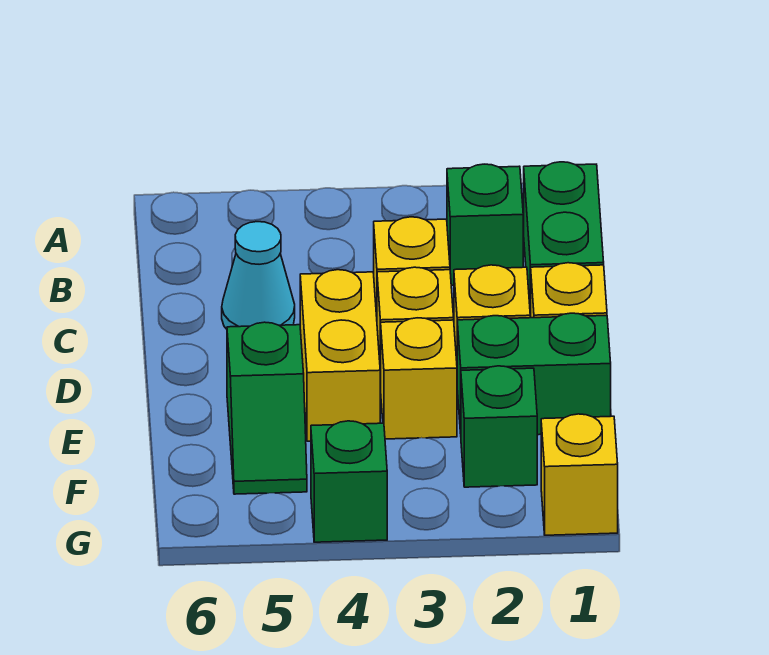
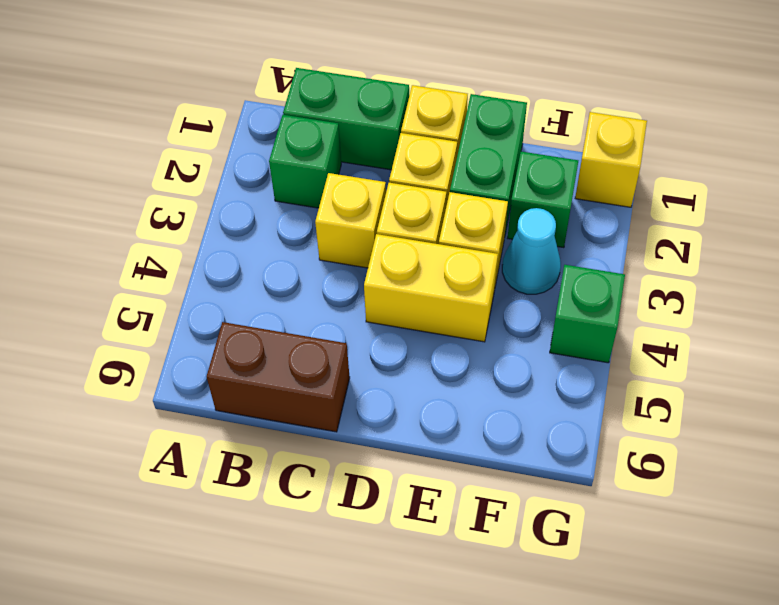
none -> brown brick B6:C6 level 1
cyan cone C5 level 1 -> cyan cone F3 level 1
green slope E5:F5 level 1 top E -> none

